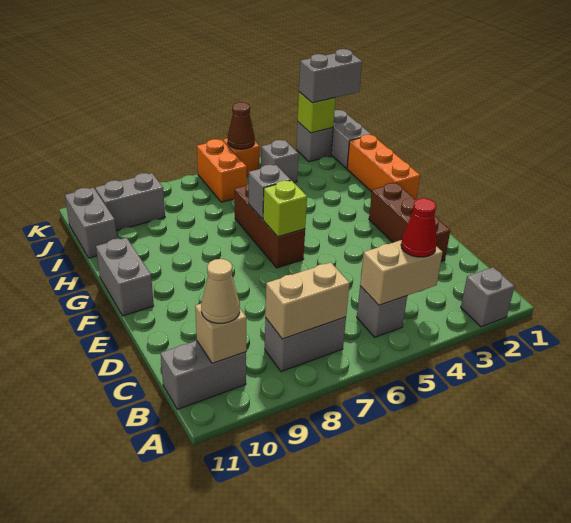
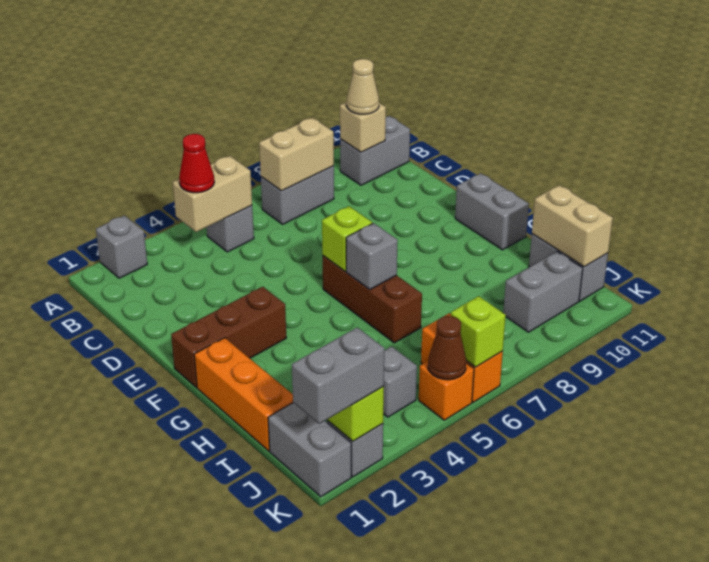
brown brick D2:F2 level 1 -> brown brick F1:F3 level 1
none -> tan brick I11:J11 level 2
none -> lime brick K6 level 2

